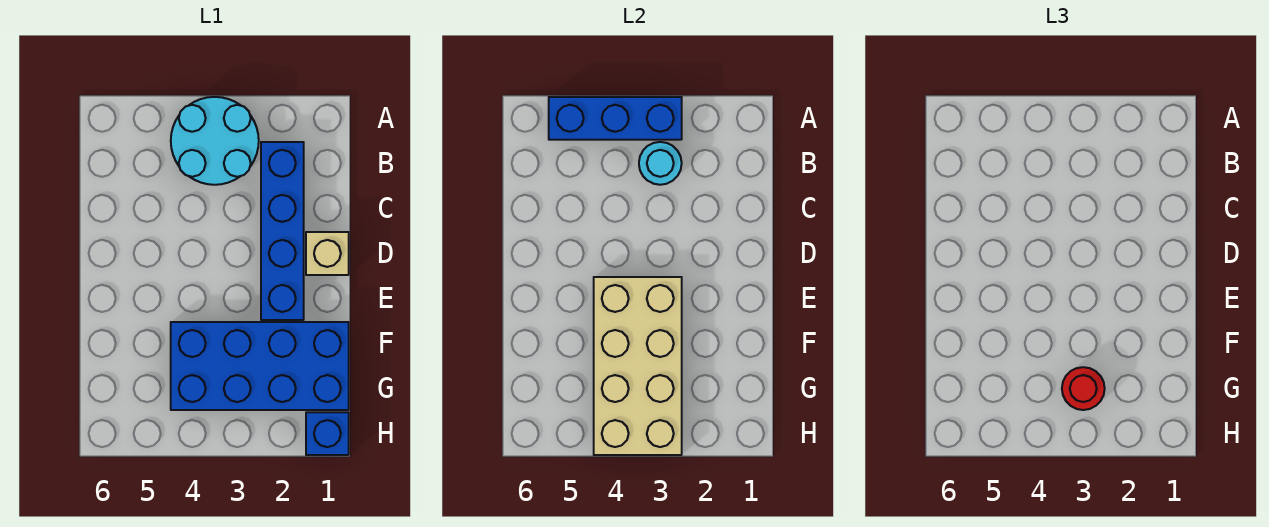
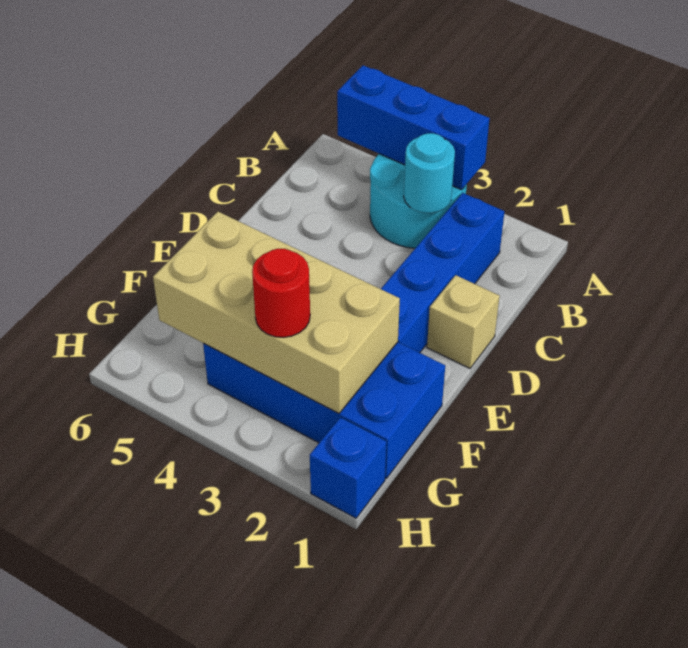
tan brick E3:H4 level 2 -> tan brick F2:G5 level 2

